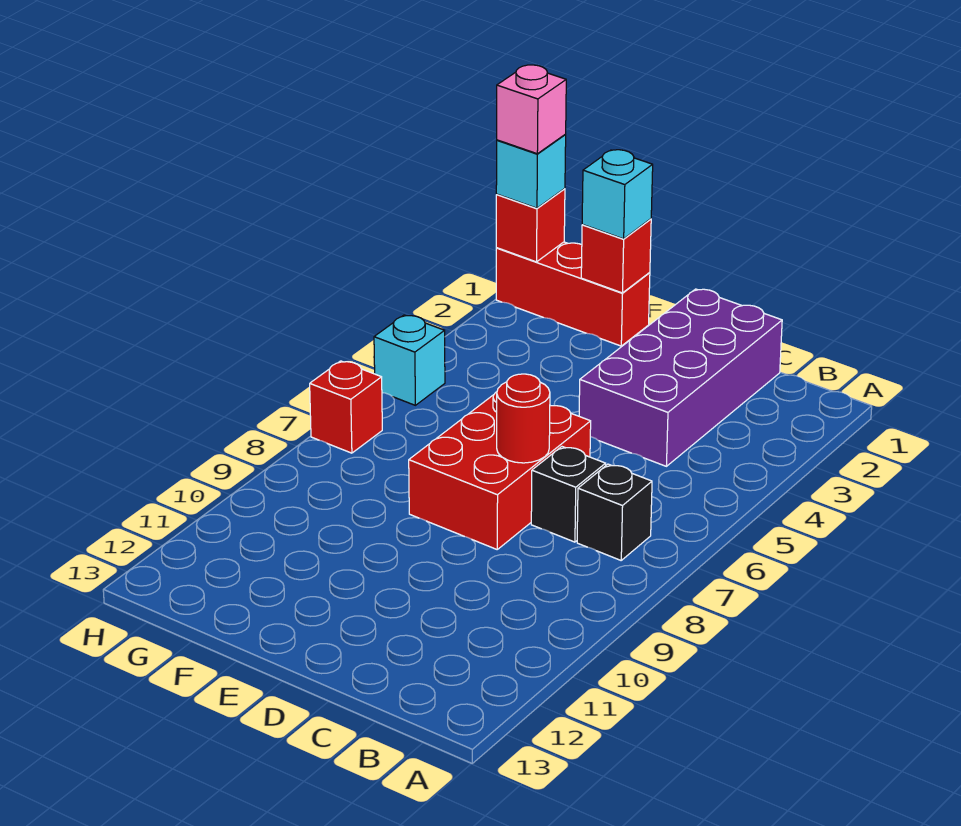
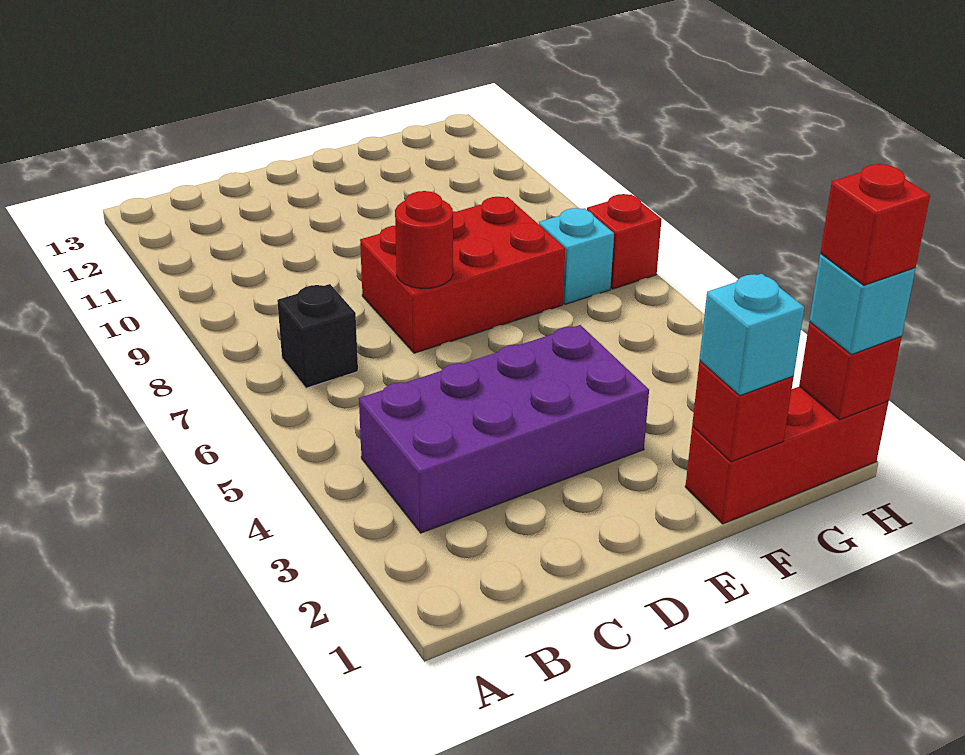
purple brick C1:D4 level 1 -> purple brick B3:E4 level 1
black brick C7 level 1 -> none
red brick D6:E8 level 1 -> red brick D7:F8 level 1
pink brick H1 level 4 -> red brick H1 level 4
cyan brick H5 level 1 -> cyan brick G7 level 1

